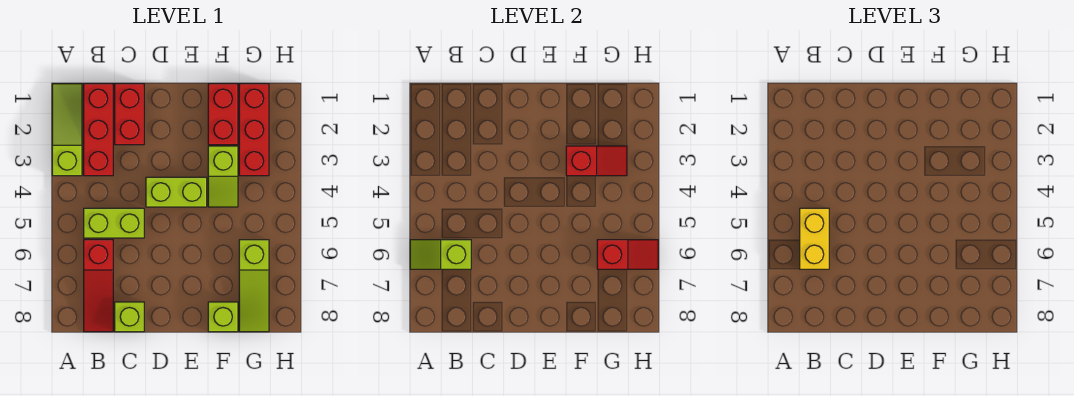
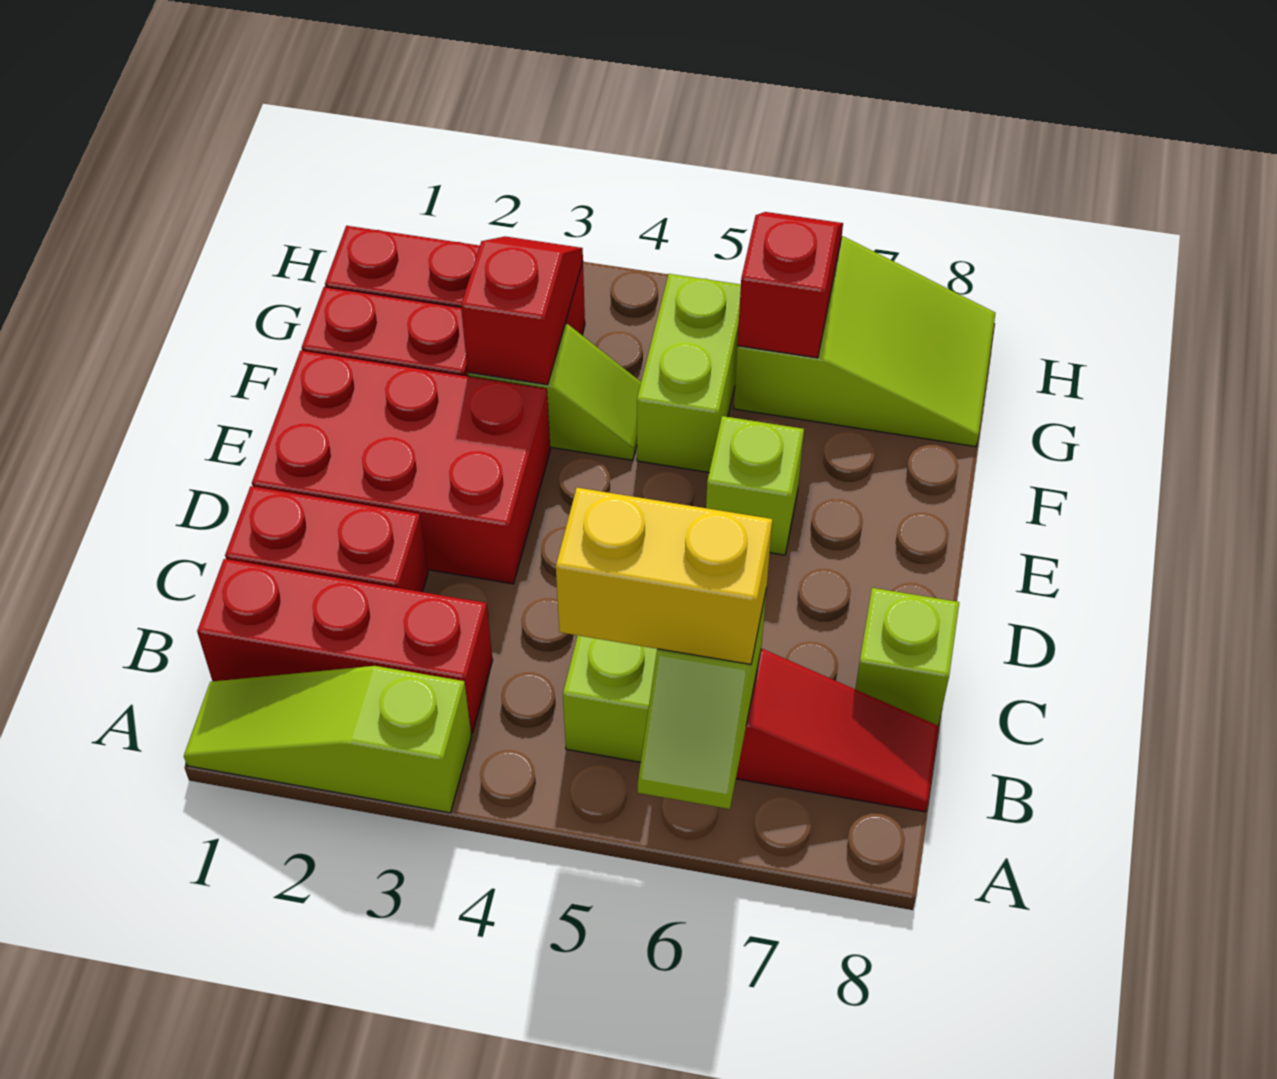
none -> red brick D1:E3 level 1
lime brick D4:E4 level 1 -> lime brick F5:G5 level 1
lime brick F8 level 1 -> lime brick E6 level 1
lime slope G6:G8 level 1 top 6 -> lime slope G6:H8 level 1 top 6

